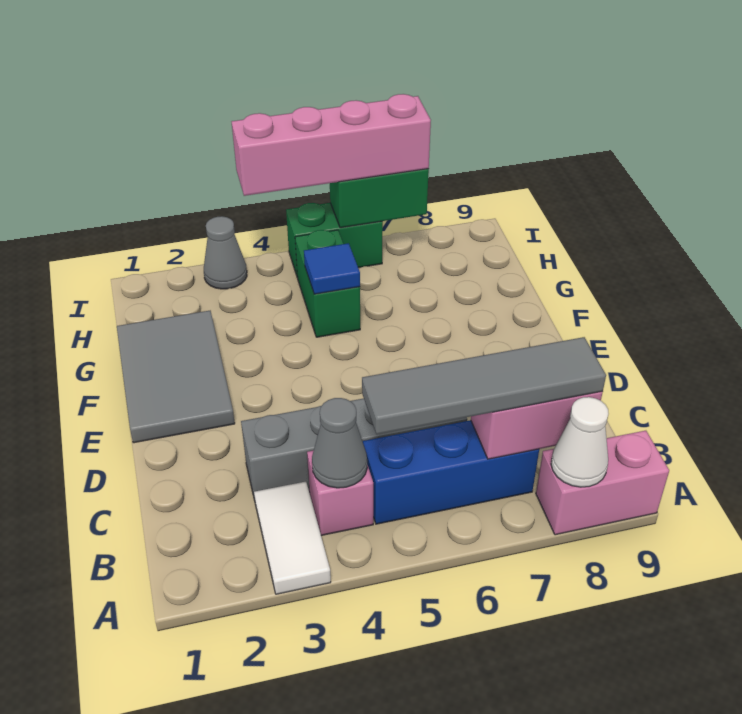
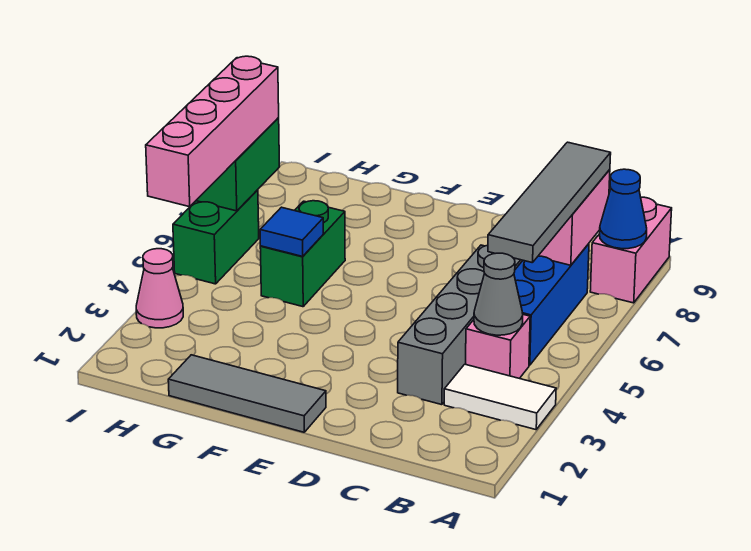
white cone A8 level 2 -> blue cone A8 level 2
grey tile E1:G2 level 1 -> grey tile E1:G1 level 1
green brick G5:H5 level 1 -> green brick G5:G6 level 1
grey cone I3 level 1 -> pink cone I3 level 1

